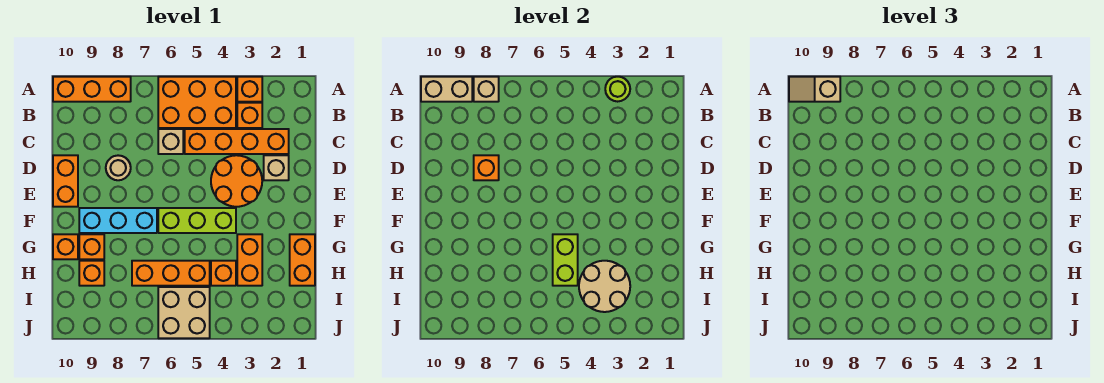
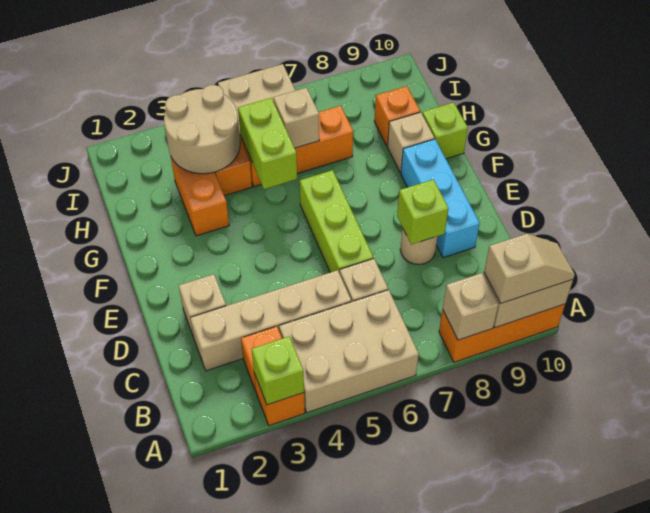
lime round brick A3 level 2 -> lime brick A3 level 2
orange brick A4:B6 level 1 -> tan brick A4:B6 level 1
orange brick C2:C5 level 1 -> tan brick C2:C5 level 1
orange round brick D3:E4 level 1 -> none
orange brick D8 level 2 -> lime brick D8 level 2
orange brick D10:E10 level 1 -> none
lime brick F4:F6 level 1 -> lime brick D6:F6 level 1
cyan brick F7:F9 level 1 -> cyan brick D9:F9 level 1
orange brick G1:H1 level 1 -> none
orange brick G9 level 1 -> tan brick G9 level 1
orange brick G10 level 1 -> lime brick G10 level 1
none -> tan brick H6 level 2

